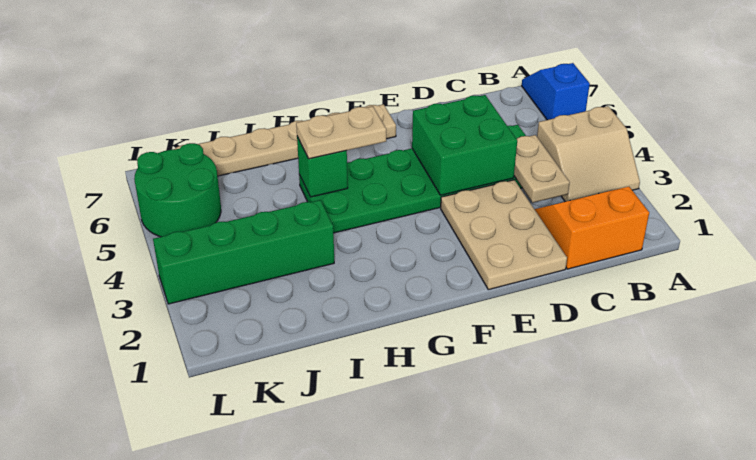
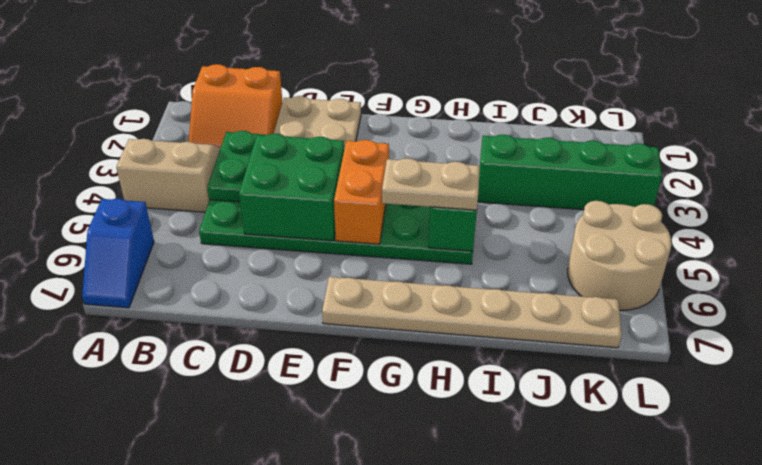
tan plate C3:C4 level 2 -> green plate C3:C4 level 2
none -> orange brick F4:F5 level 2
green round brick K5:L6 level 1 -> tan round brick K5:L6 level 1

